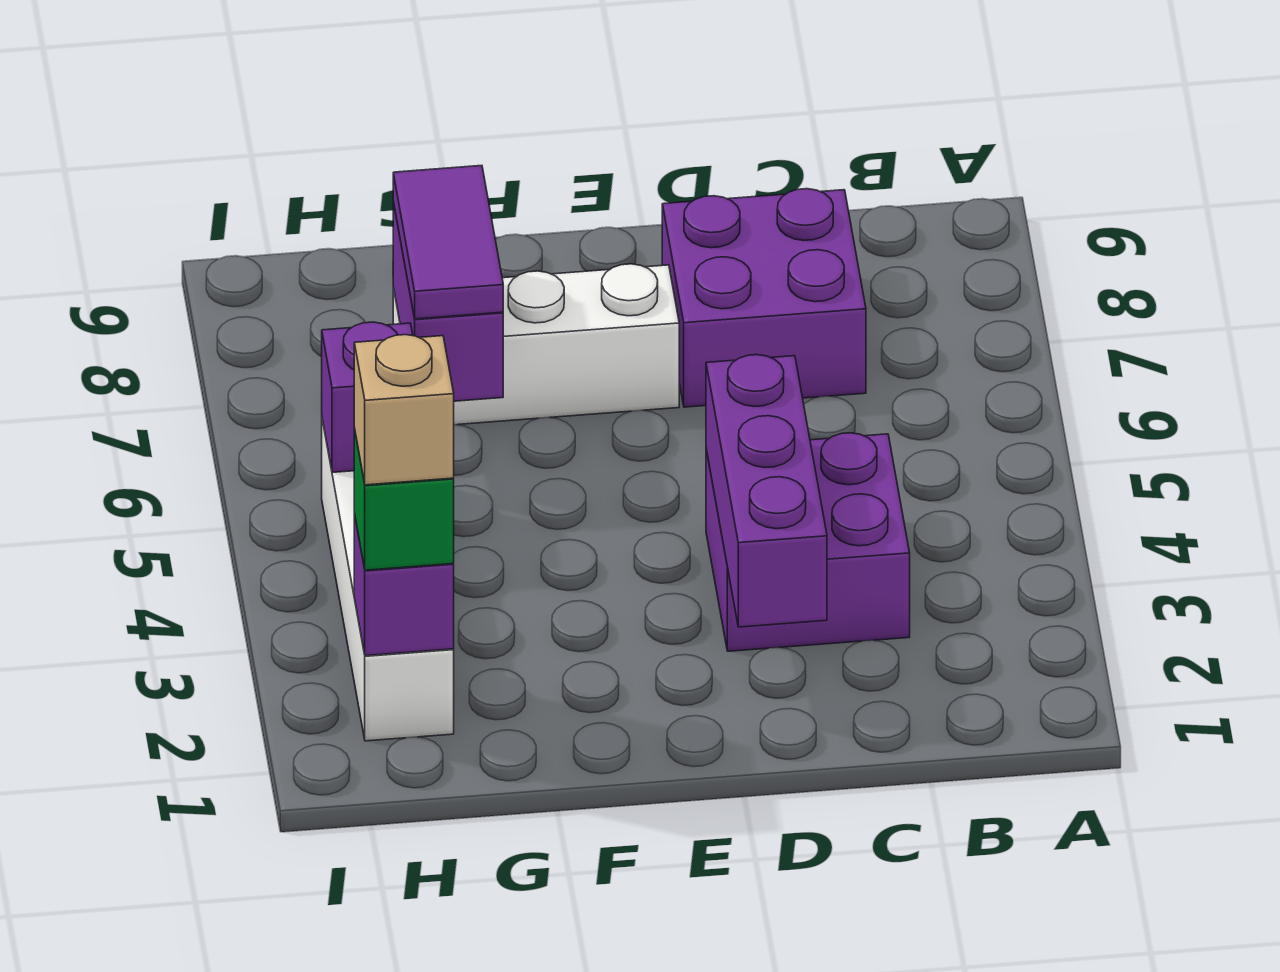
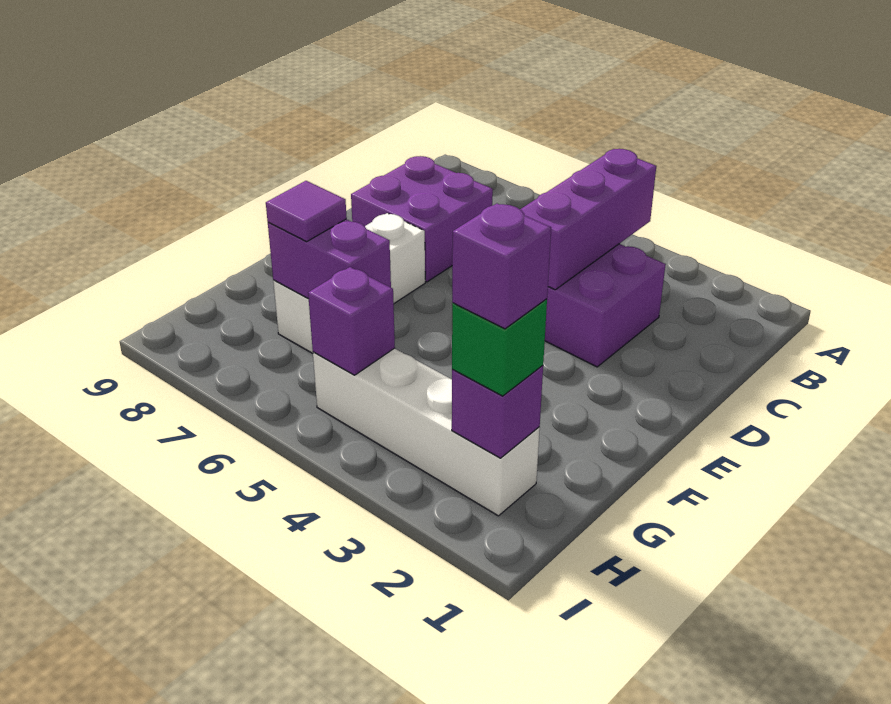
purple brick D2:D4 level 2 -> purple brick B4:D4 level 2
purple tile G6:G7 level 3 -> purple tile G7 level 3
tan brick H2 level 4 -> purple brick H2 level 4

